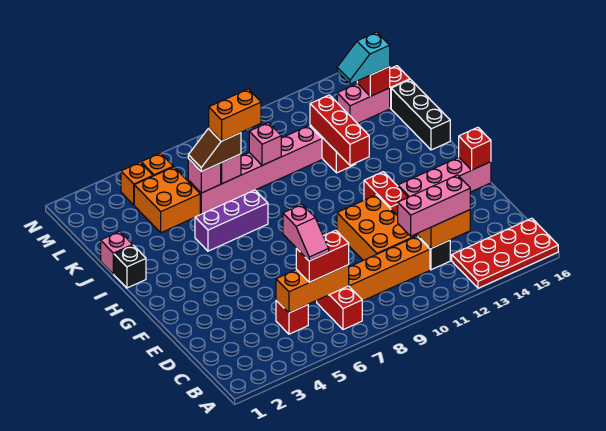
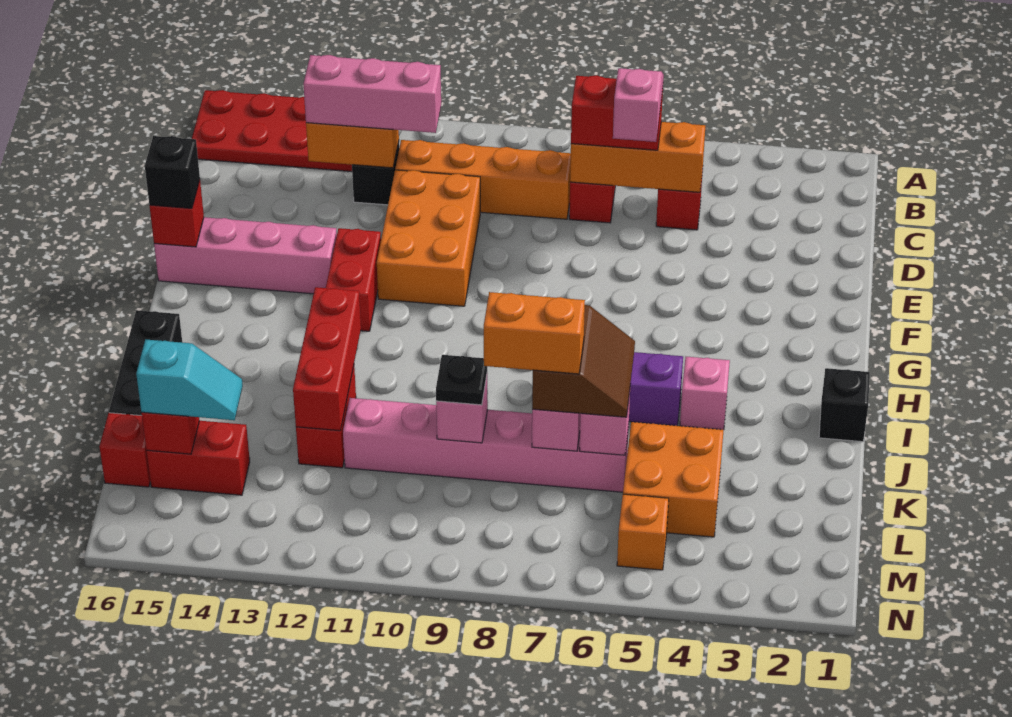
none -> black brick F16 level 3
pink brick J1 level 1 -> pink brick I4 level 1
brown slope K6:K7 level 3 top 7 -> brown slope J6:K7 level 3 top 7
none -> black plate K9 level 3
pink brick L14:L15 level 1 -> red brick L14:L15 level 1
orange brick M4 level 1 -> none

